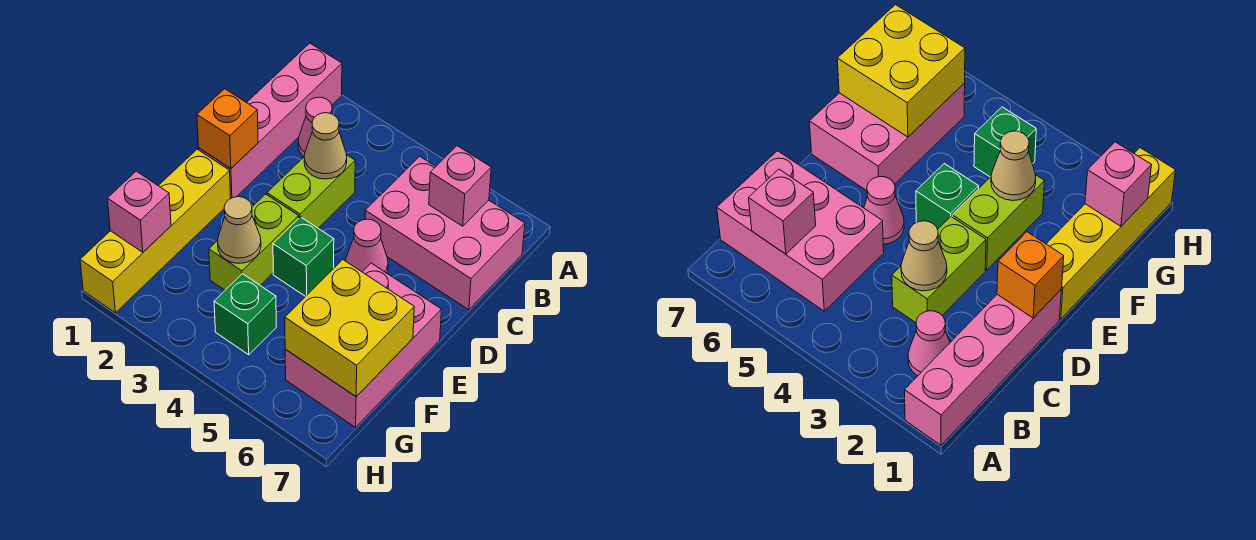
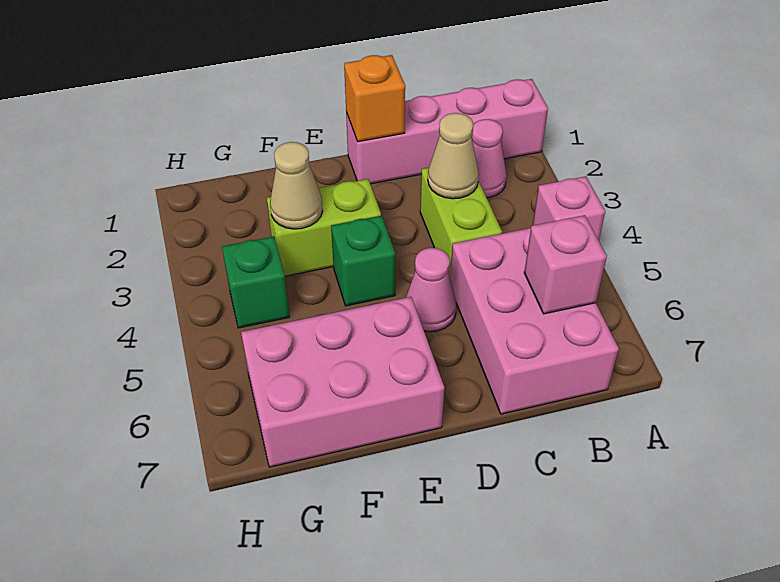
lime brick C3:D3 level 1 -> lime brick C3:C4 level 1
yellow brick E1:H1 level 1 -> none
yellow brick F6:G7 level 2 -> none
pink brick G1 level 2 -> pink brick A4 level 1

